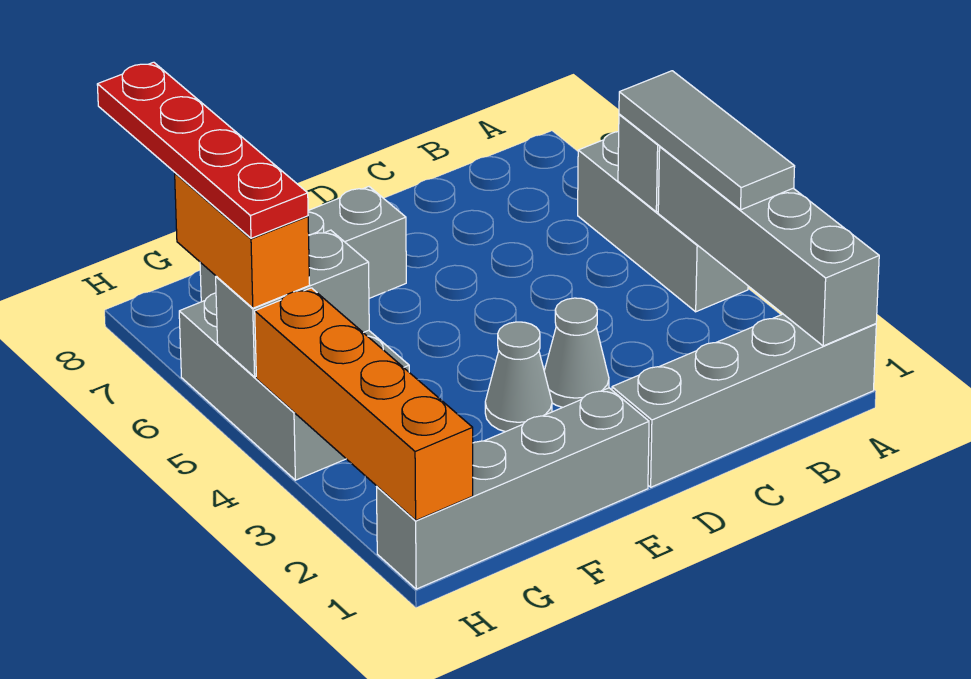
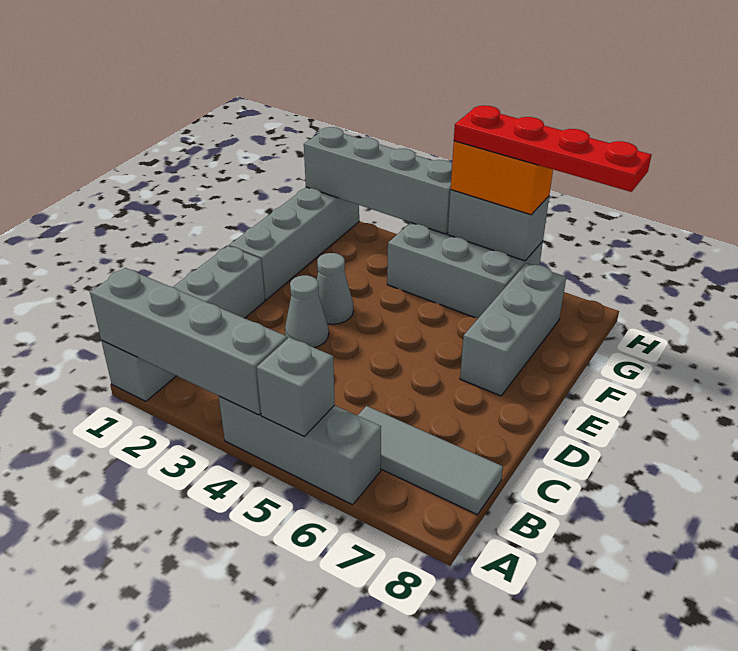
grey tile A3:A5 level 3 -> grey tile B6:B8 level 1
grey brick G5:H5 level 2 -> grey brick H5:H6 level 2
orange brick H1:H4 level 2 -> grey brick H1:H4 level 2

